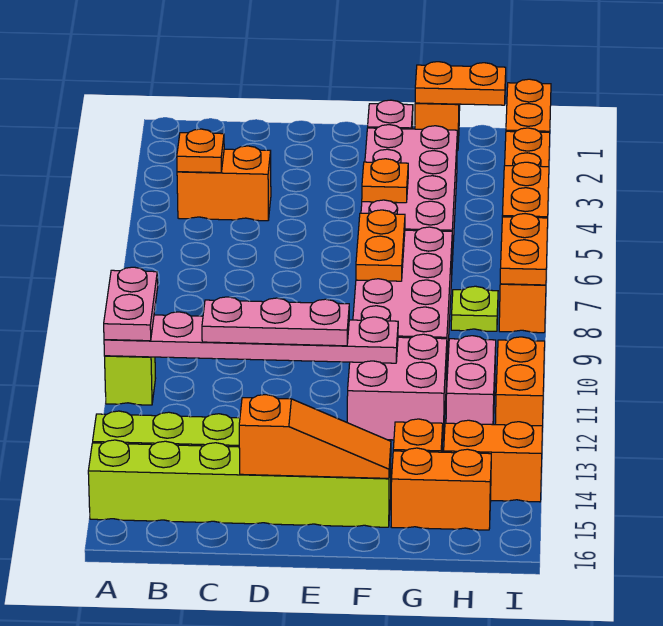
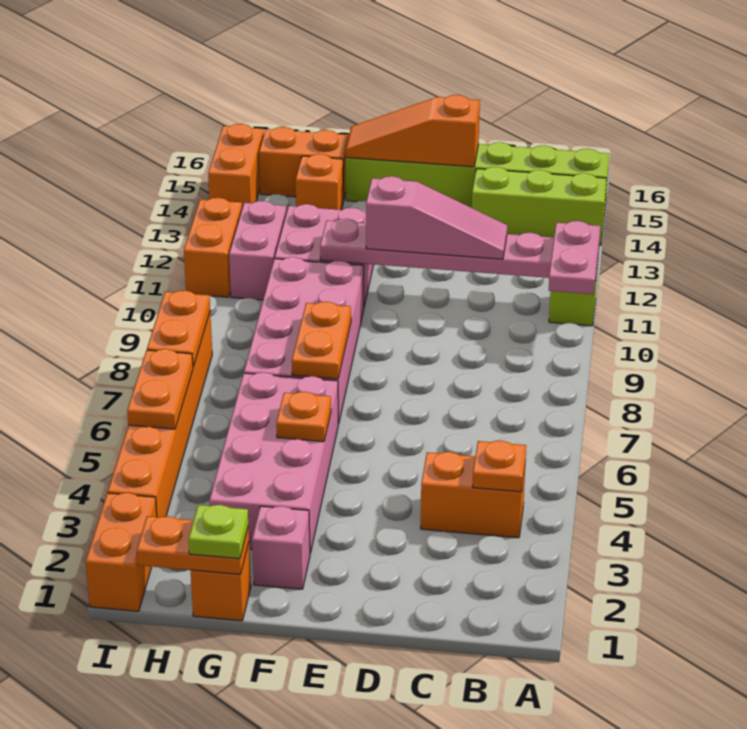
pink plate C11:E11 level 3 -> pink slope C11:E11 level 3 top E
lime plate H8 level 1 -> lime plate G1 level 3
orange brick H14:I14 level 1 -> orange brick I14:I15 level 1

